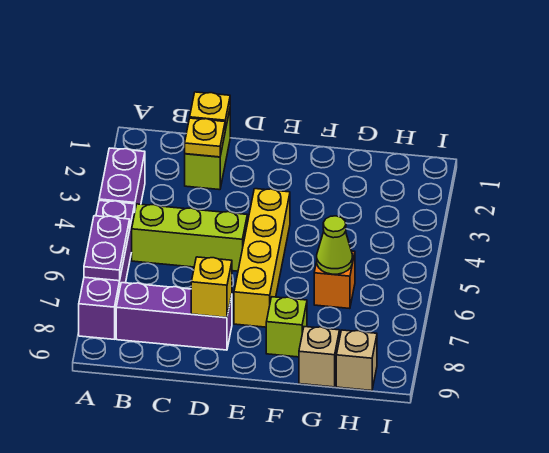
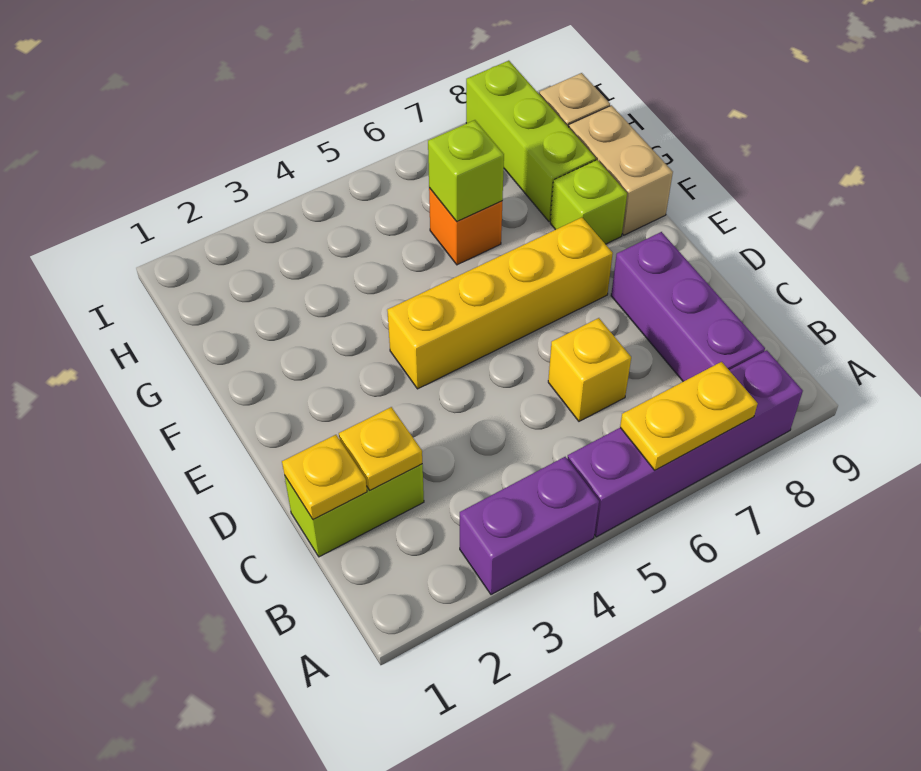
purple plate A6:A7 level 2 -> yellow plate A6:A7 level 2
lime brick B5:D5 level 1 -> lime brick G8:I8 level 1
yellow brick D8 level 2 -> yellow brick C6 level 1
lime cone G6 level 2 -> lime brick G6 level 2
tan brick G9 level 1 -> tan brick F9:G9 level 1

